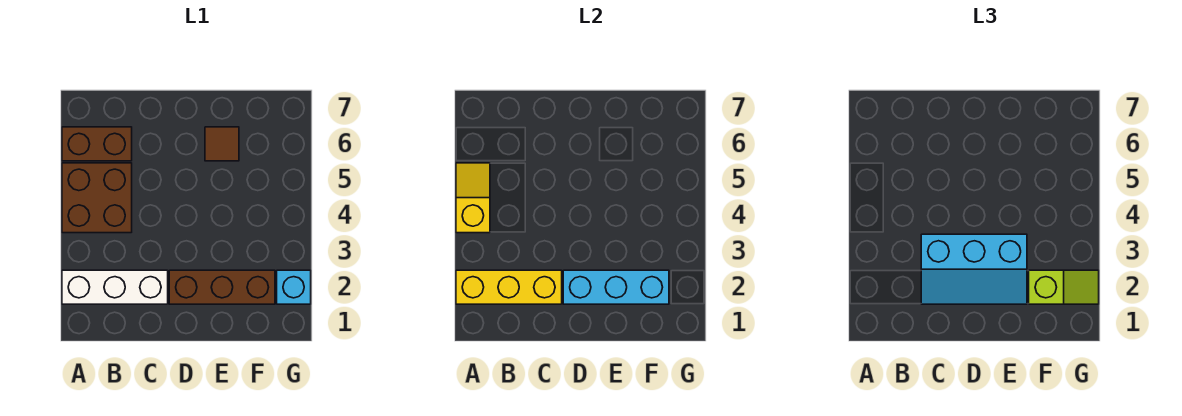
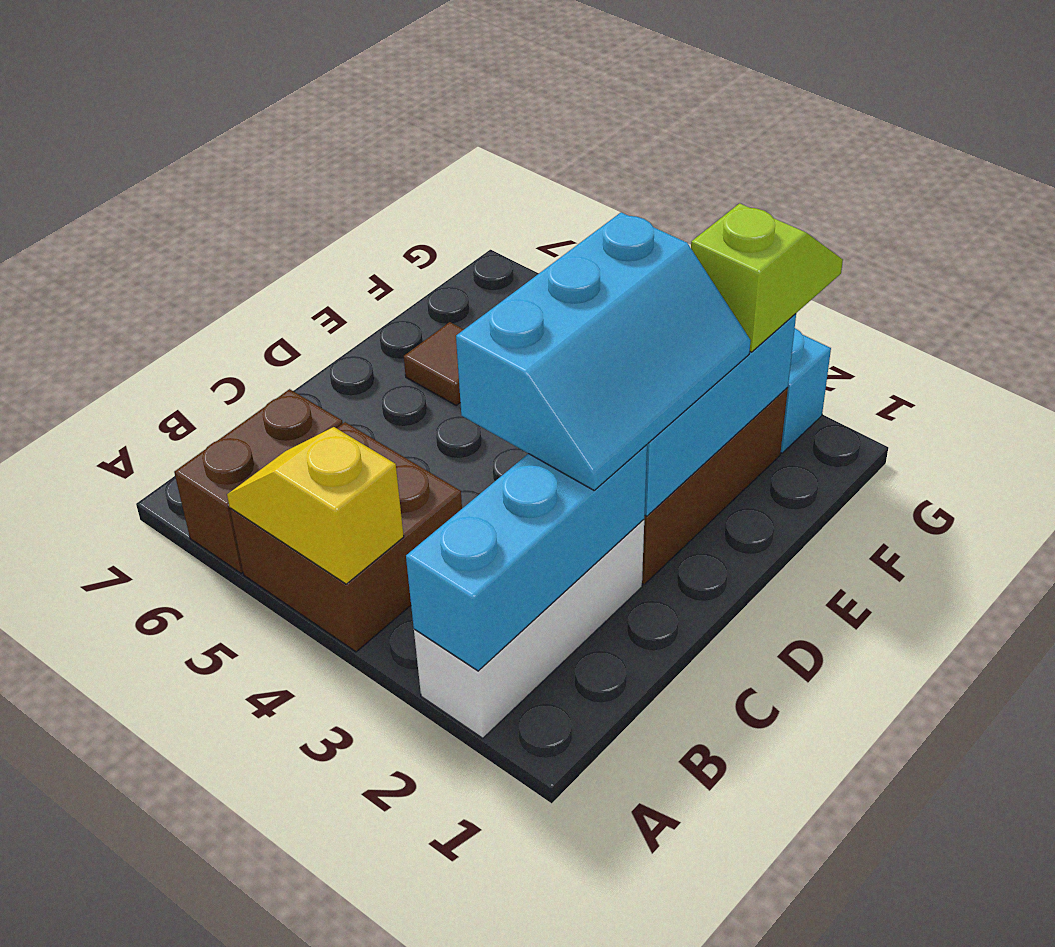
yellow brick A2:C2 level 2 -> cyan brick A2:C2 level 2

